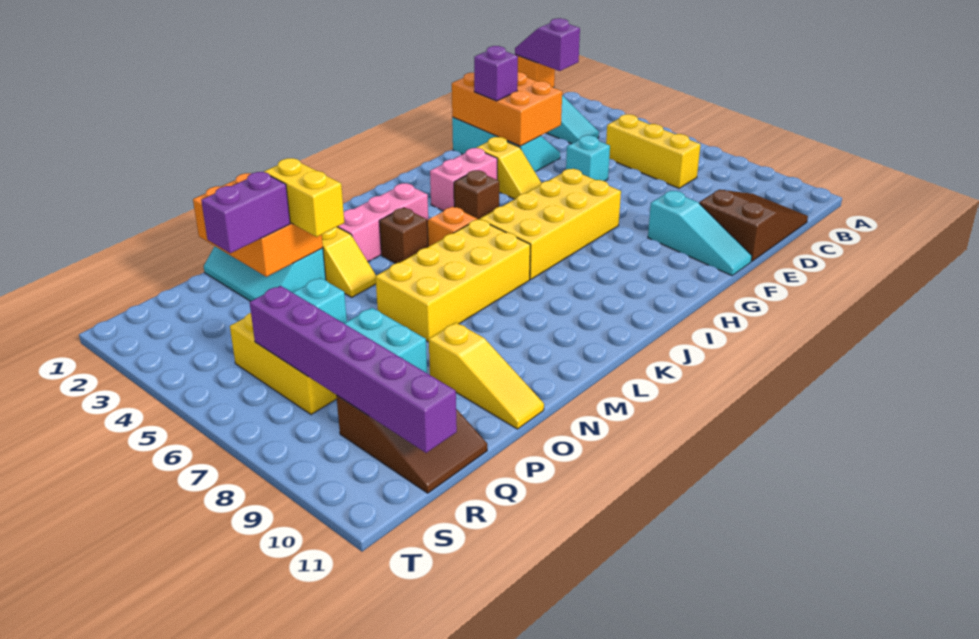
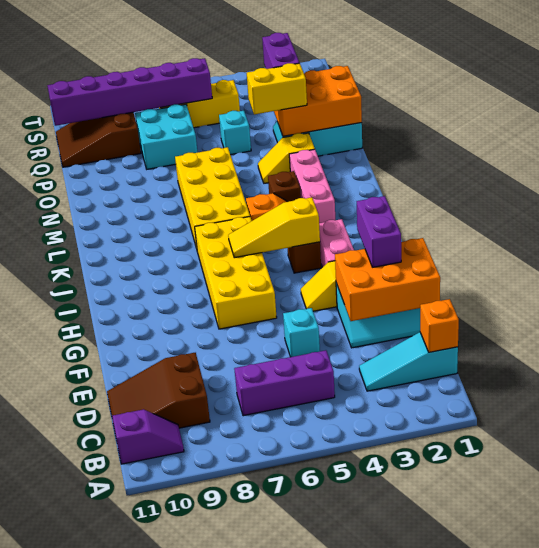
purple slope C1:C2 level 3 top 2 -> purple slope B10:B11 level 1 top 11
yellow brick C5:C7 level 1 -> purple brick C5:C7 level 1
brown slope C10:E11 level 1 top E -> brown slope C9:D11 level 1 top 9
purple brick F2 level 3 -> purple brick F2:G2 level 3
cyan slope F9:F11 level 1 top 9 -> none
yellow slope O9:O11 level 1 top 9 -> yellow slope I4:I6 level 2 top 4

